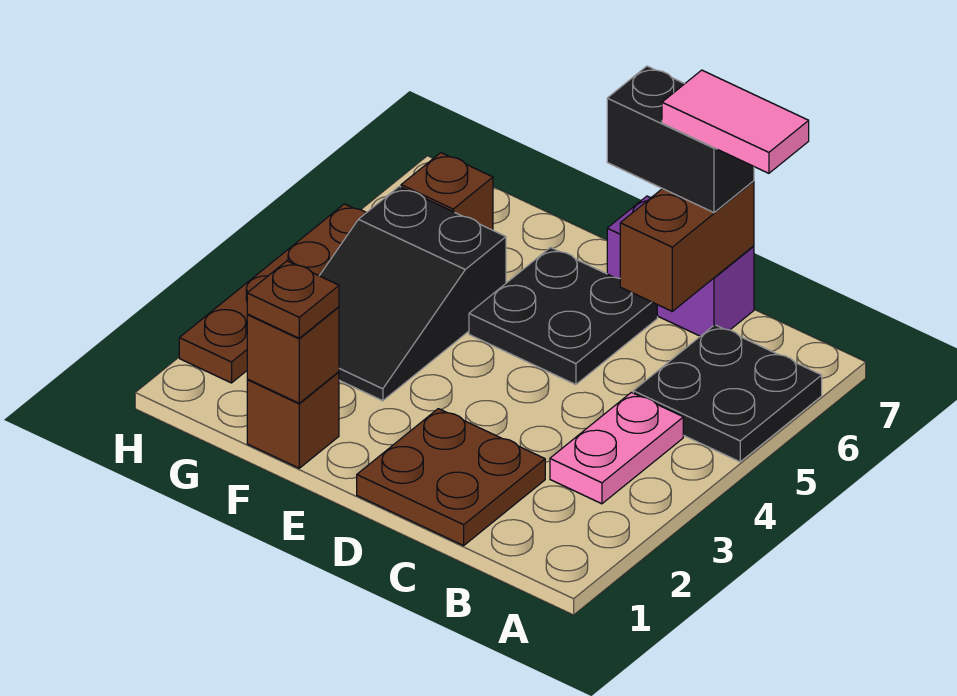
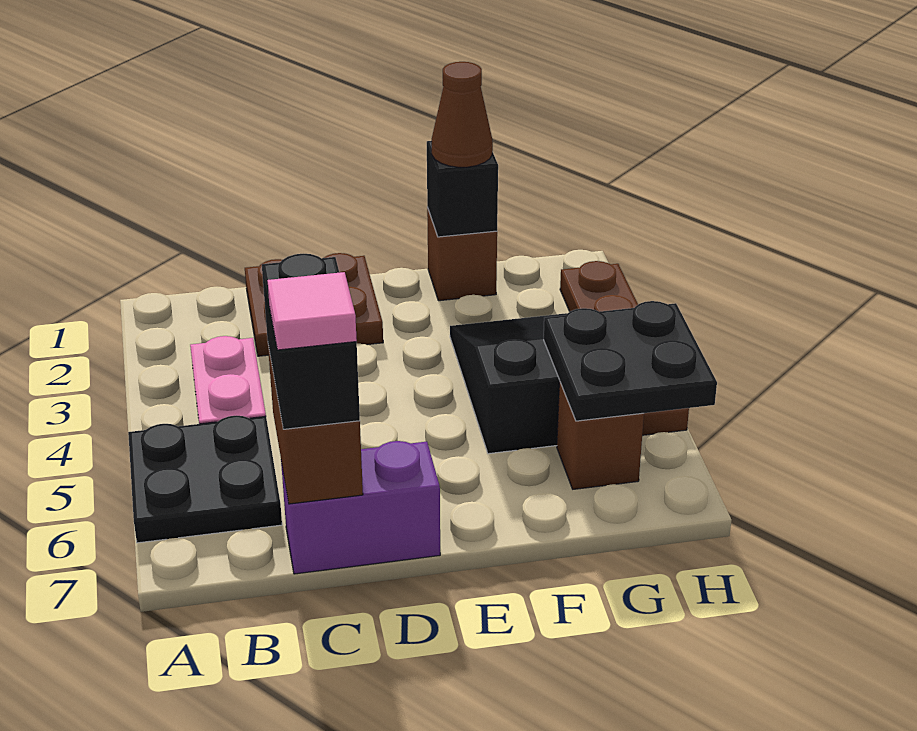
pink tile B7:C7 level 4 -> pink tile C7 level 4
black brick C7:D7 level 3 -> black brick C6:C7 level 3
black plate D5:E6 level 1 -> black plate G5:H6 level 2
brown brick F1 level 2 -> black brick F1 level 2
brown plate F1 level 3 -> brown cone F1 level 3

